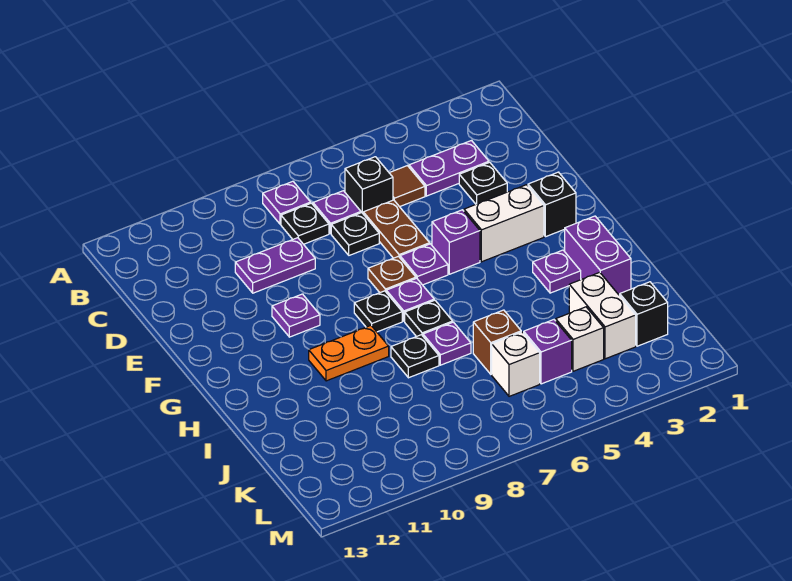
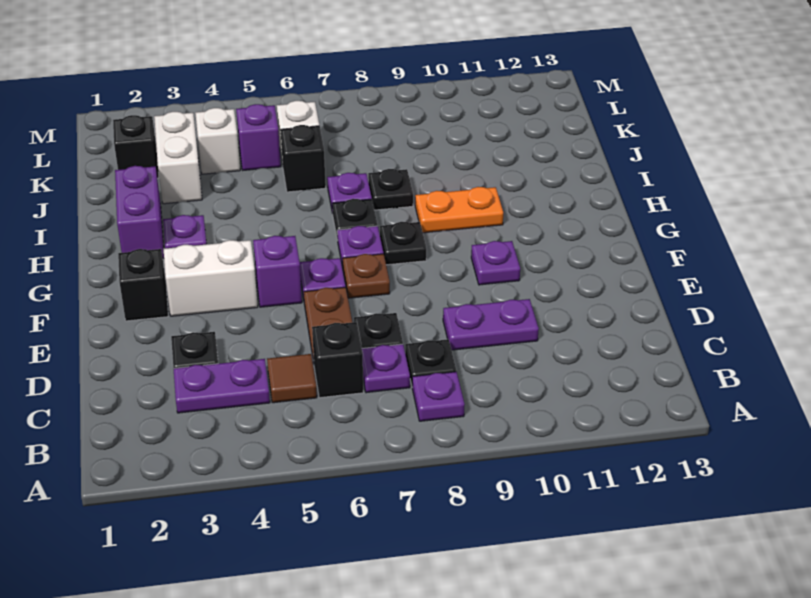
brown brick J6 level 1 -> black brick J6 level 1

